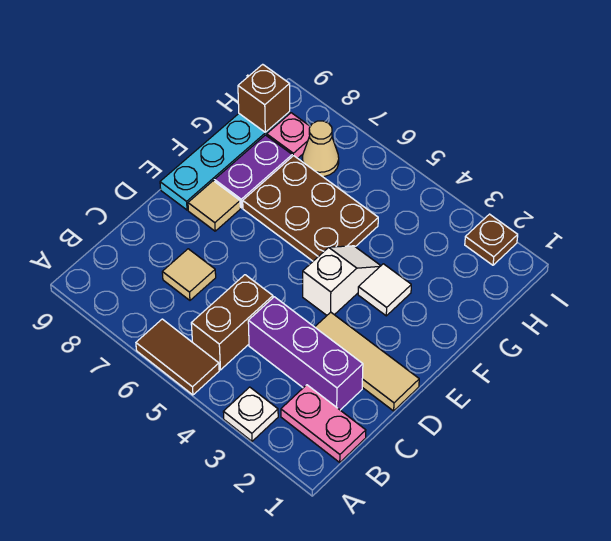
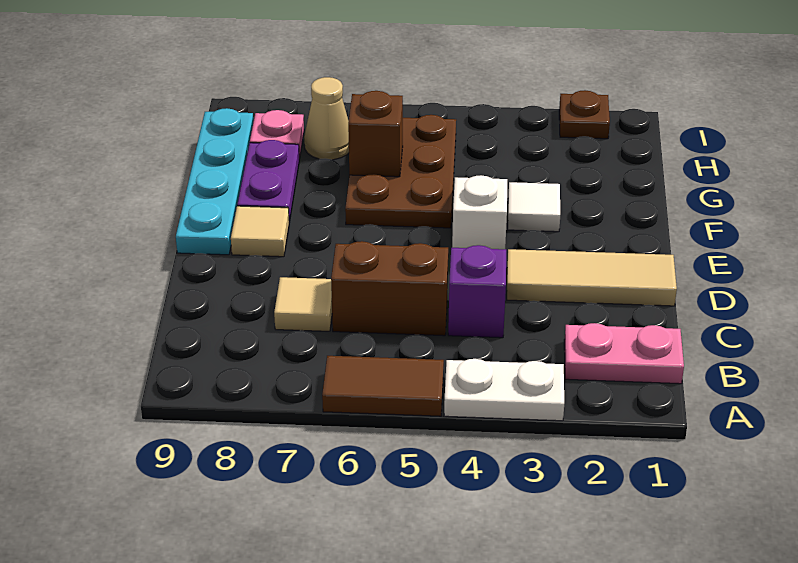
white plate A3 level 1 -> white plate A3:A4 level 1
brown brick B5:C5 level 1 -> brown brick C5:C6 level 1
purple brick C2:C4 level 1 -> purple brick C4 level 1
brown plate F5:G7 level 1 -> brown plate F5:H6 level 1
brown brick H9 level 2 -> brown brick G6 level 2

